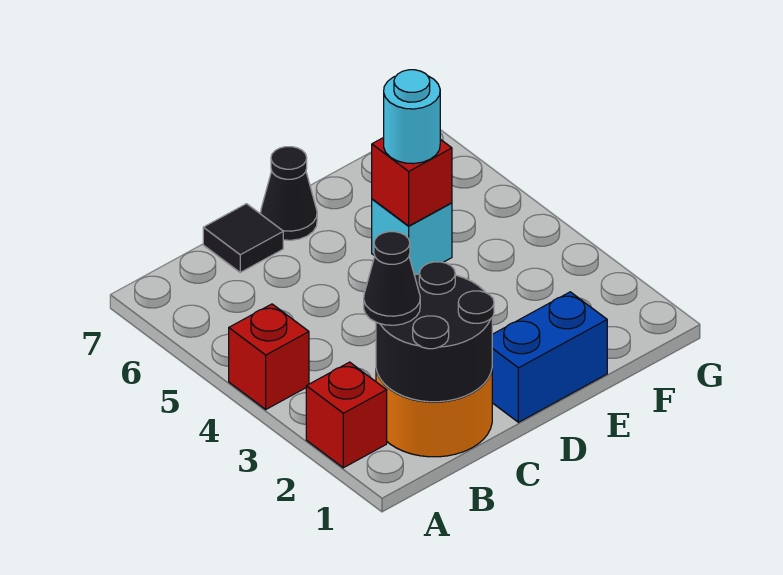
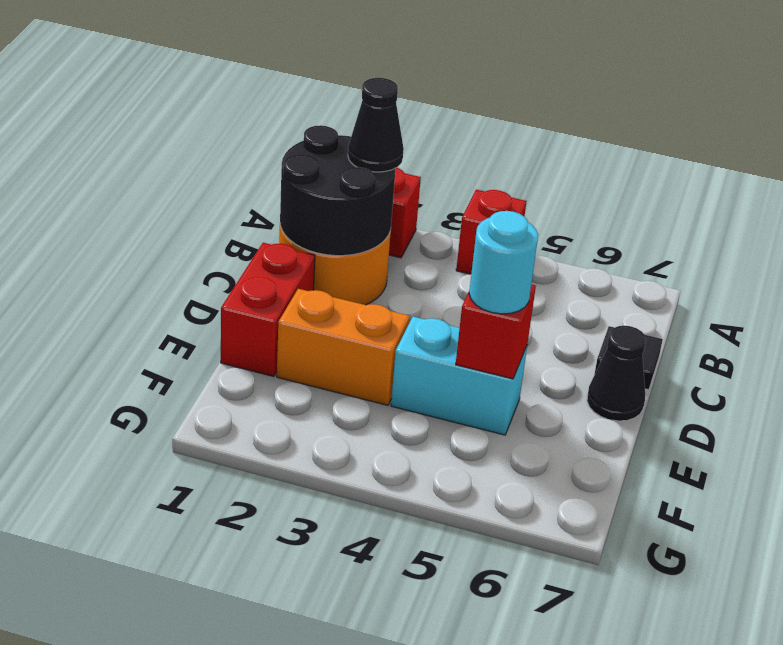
blue brick D1:E1 level 1 -> red brick D1:E1 level 1
none -> orange brick E2:E3 level 1
cyan brick E5 level 1 -> cyan brick E4:E5 level 1

